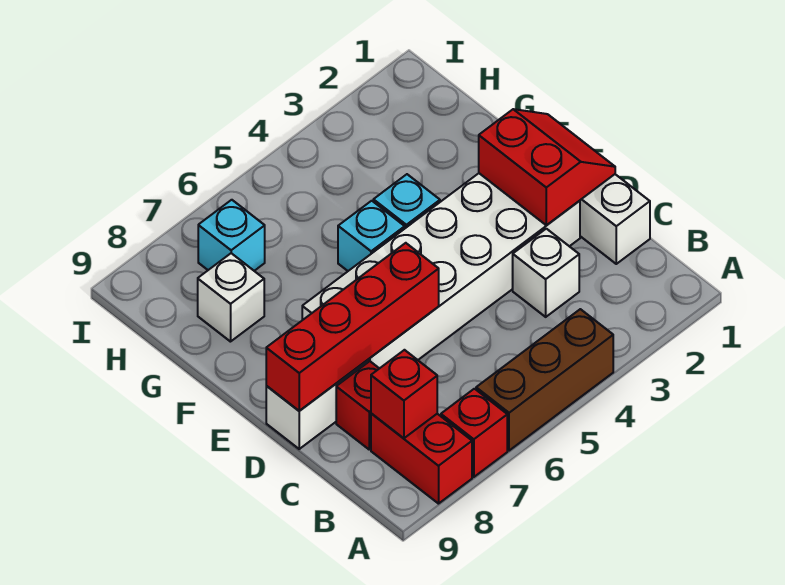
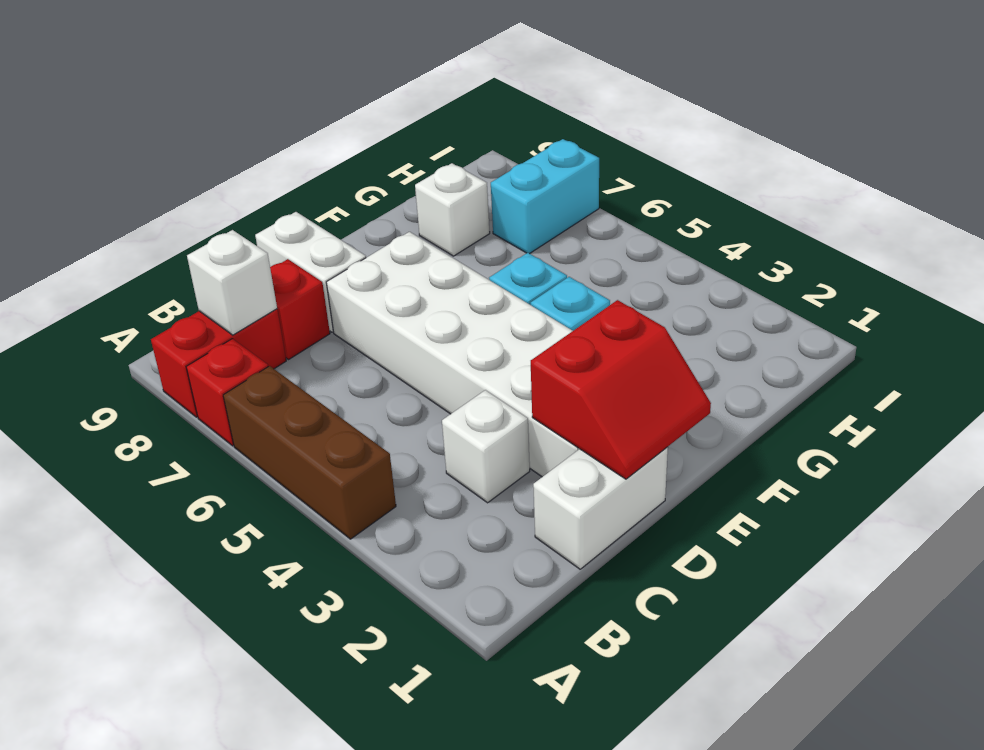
red brick B8 level 2 -> white brick B8 level 2
red brick D6:D9 level 2 -> none
cyan brick H7 level 1 -> cyan brick H7:I7 level 1

